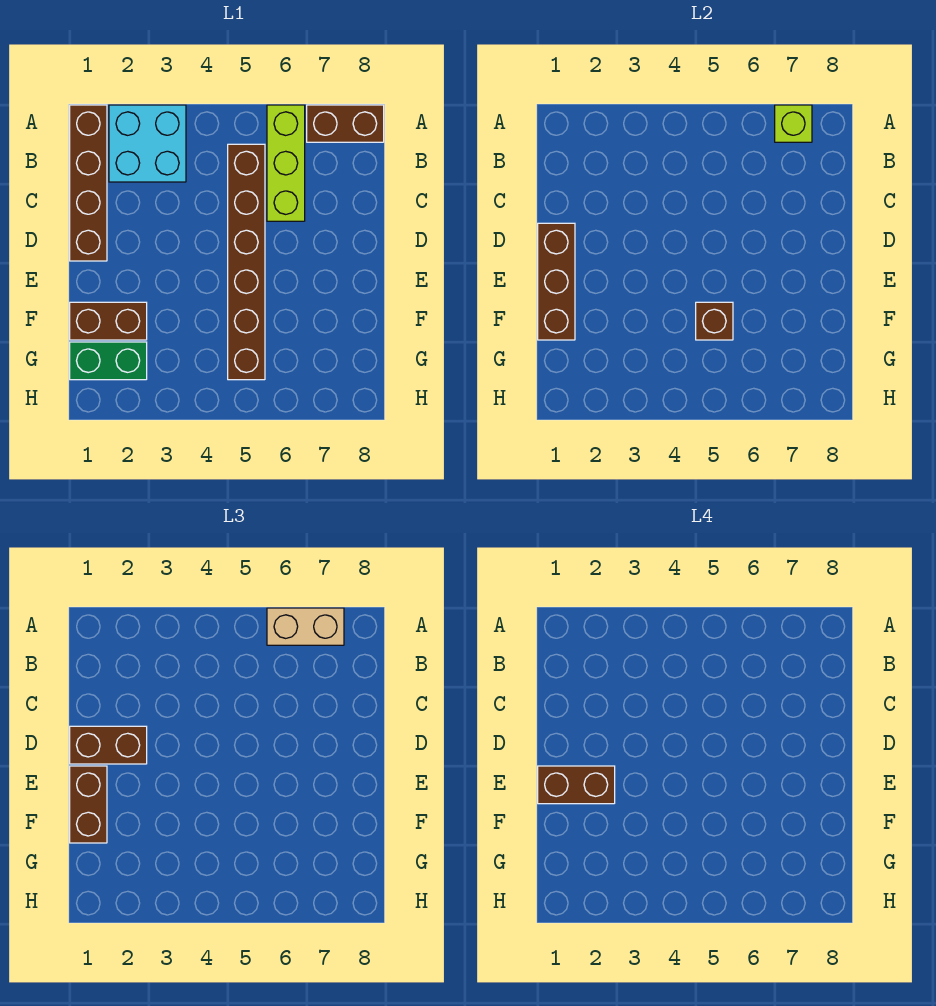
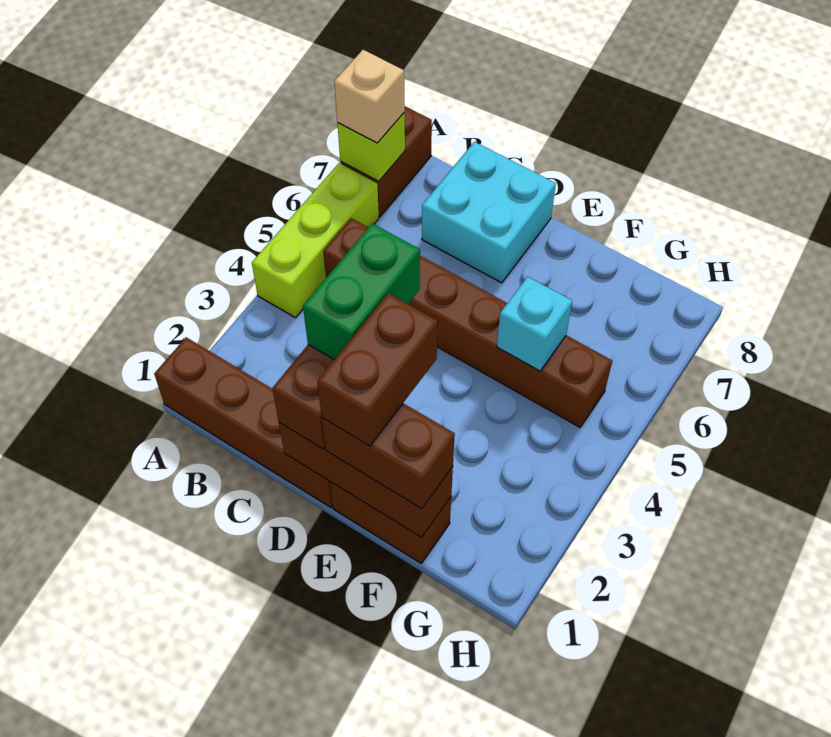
cyan brick A2:B3 level 1 -> cyan brick C7:D8 level 1
lime brick A6:C6 level 1 -> lime brick A4:A6 level 1
tan brick A6:A7 level 3 -> tan brick A7 level 3
brown brick F1:F2 level 1 -> brown brick E1:F1 level 1
brown brick F5 level 2 -> cyan brick F5 level 2
green brick G1:G2 level 1 -> green brick D2:D3 level 4

